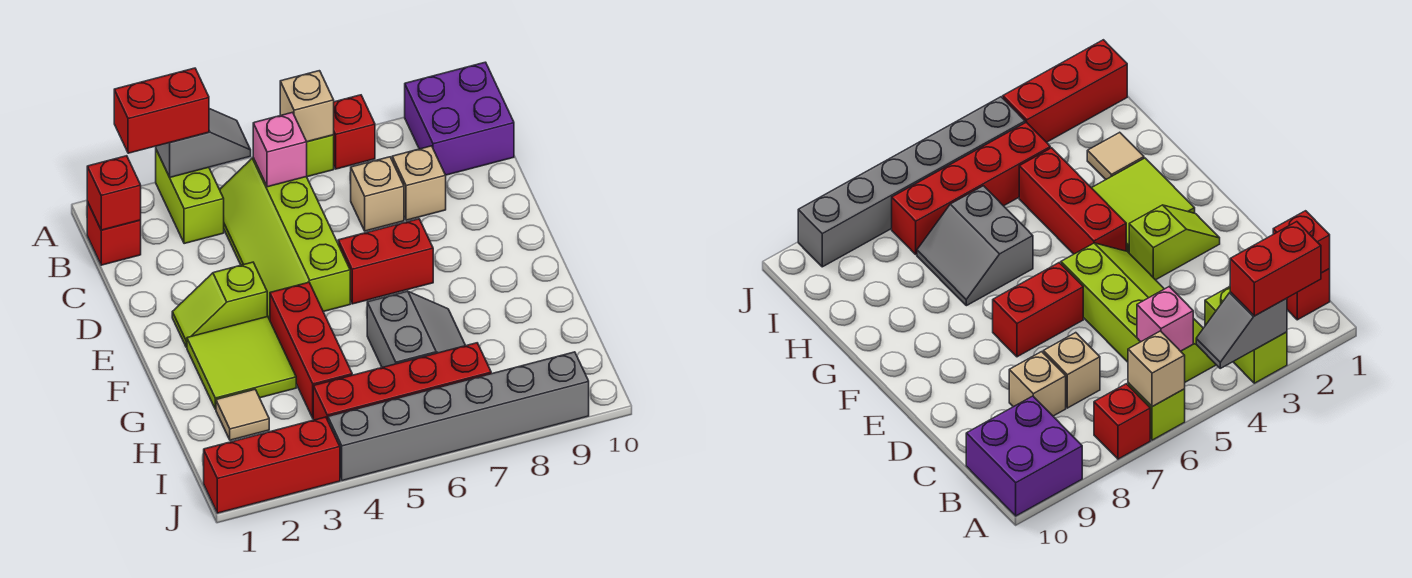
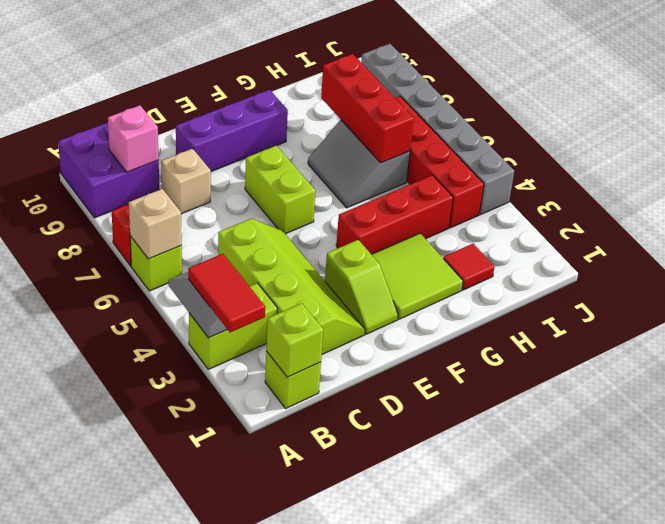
red brick A2:A3 level 3 -> red tile A2:A3 level 3
red brick B1 level 1 -> lime brick B1 level 1
red brick B1 level 2 -> lime brick B1 level 2
lime slope B4:E5 level 1 top 5 -> lime slope C2:D5 level 1 top C
pink brick B5 level 2 -> pink brick B9 level 2
tan brick C7 level 1 -> none
none -> purple brick D9:F9 level 1
red brick E6:E7 level 1 -> lime brick E6:E7 level 1
grey slope G6:H7 level 1 top 6 -> grey slope G6:H7 level 1 top H
tan tile H2 level 1 -> red tile H2 level 1
red brick J1:J3 level 1 -> red brick H6:H8 level 2

